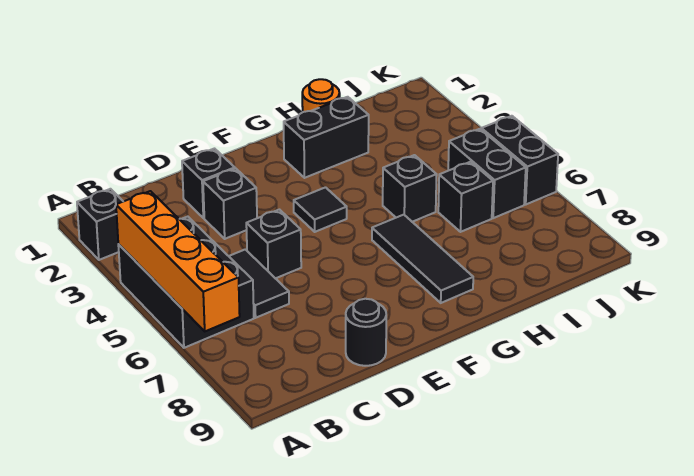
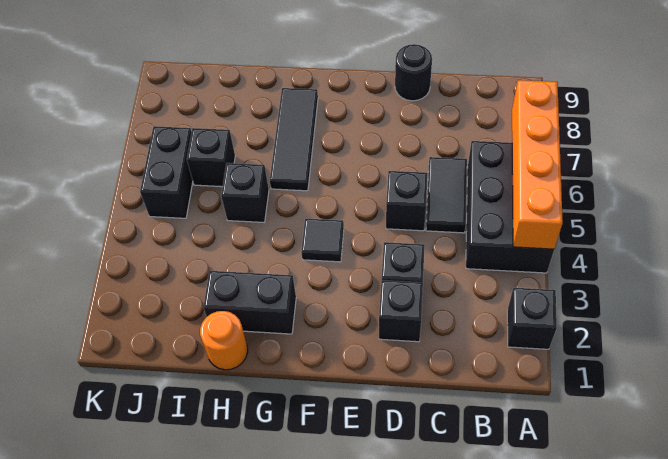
black brick K5:K6 level 1 -> none

